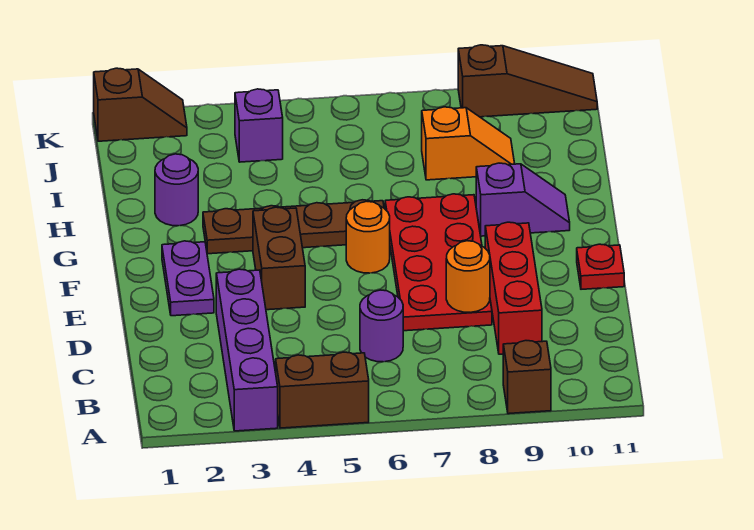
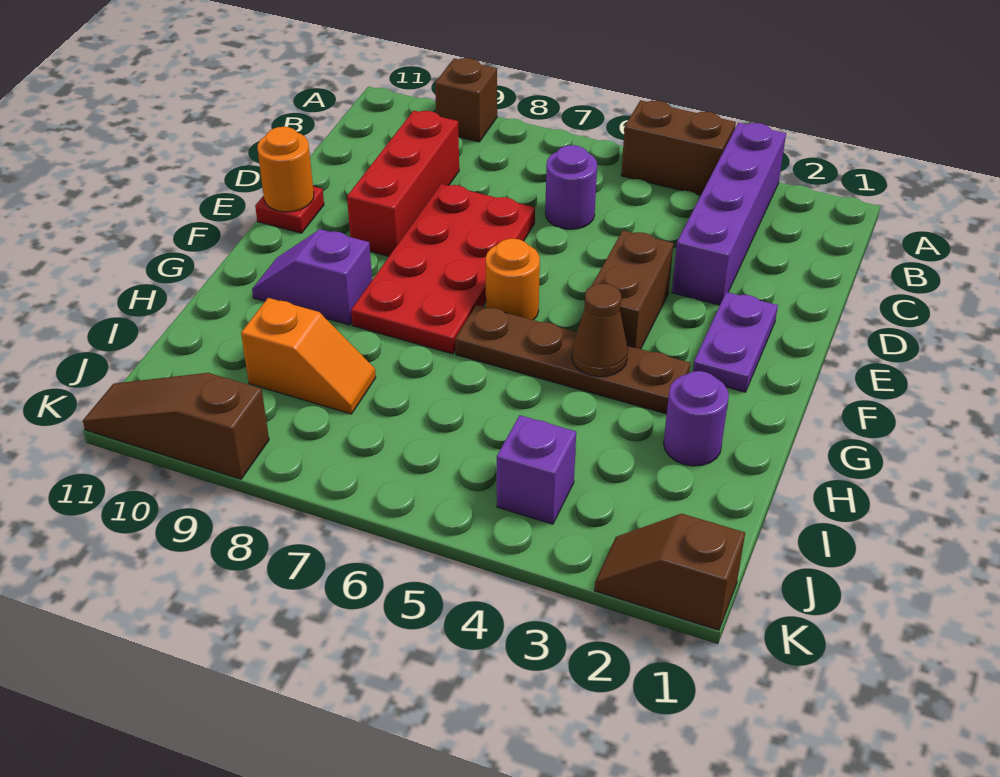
orange round brick D8 level 2 -> orange round brick E11 level 2
none -> brown cone G4 level 2
orange slope I8:I9 level 1 top 8 -> orange slope I8:I9 level 1 top 9

